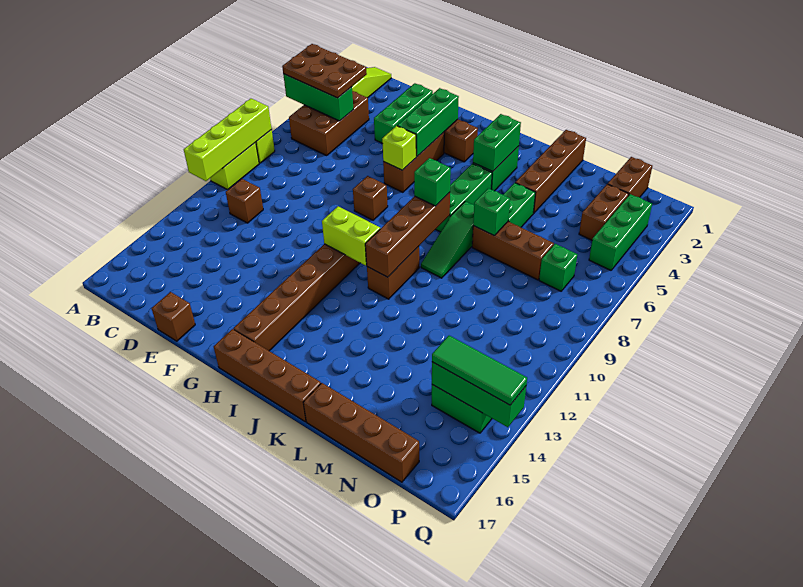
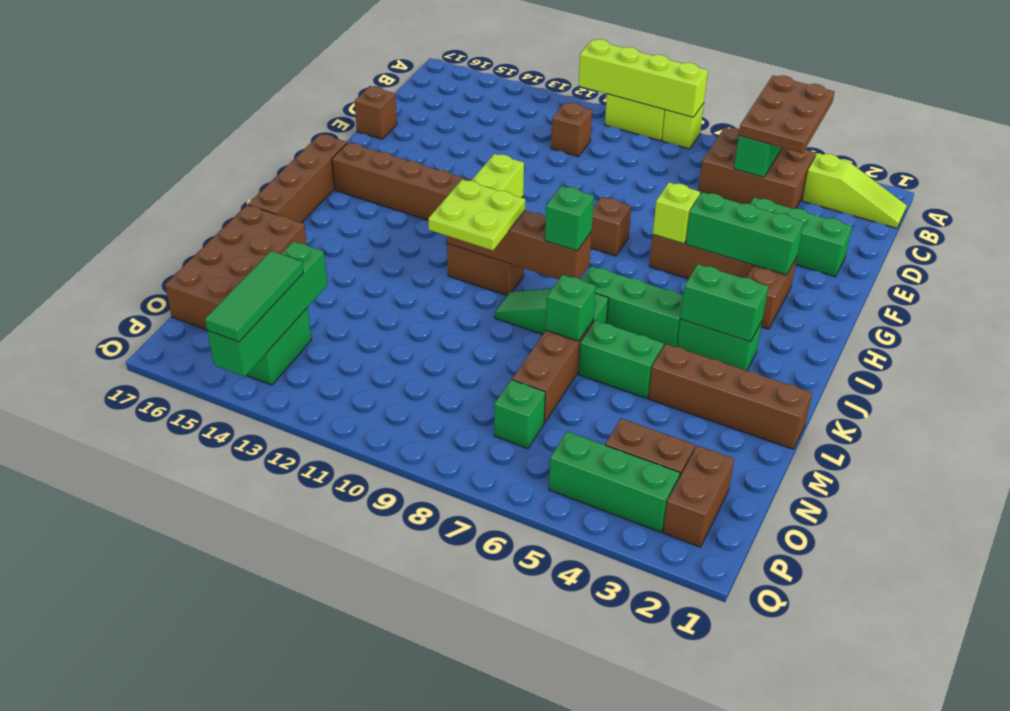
none -> lime plate J10:K11 level 3
brown brick L17:O17 level 1 -> brown brick L16:O17 level 1
brown brick O1:O2 level 1 -> brown brick O2:P2 level 1
green brick O14:Q14 level 2 -> green brick N14:Q14 level 2

